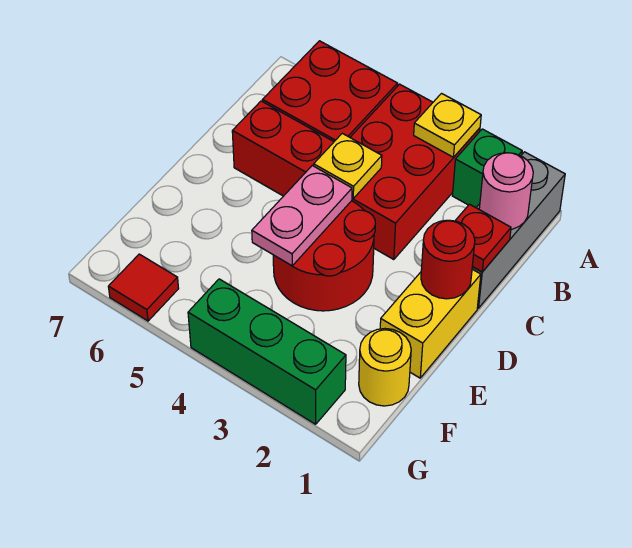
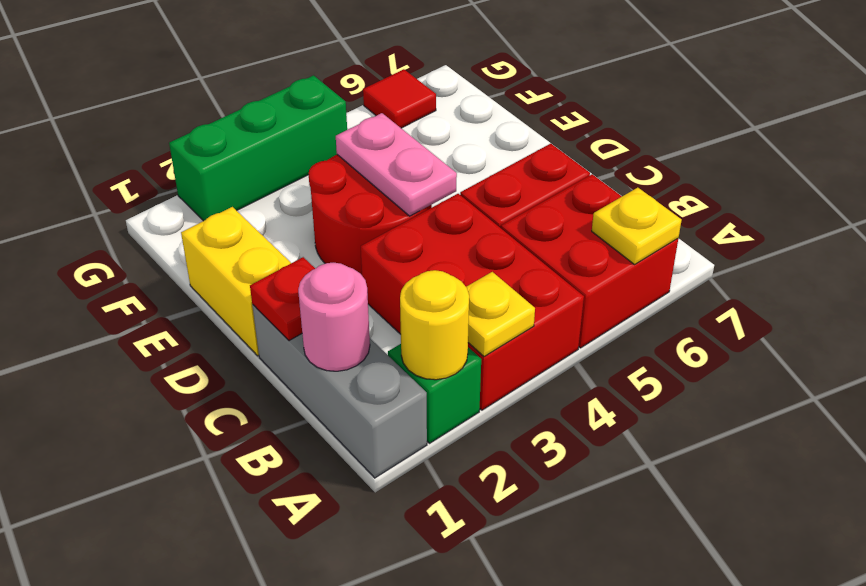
yellow plate C4 level 2 -> yellow plate A6 level 2
red round brick D1 level 2 -> none
yellow round brick F1 level 1 -> yellow round brick A2 level 2

